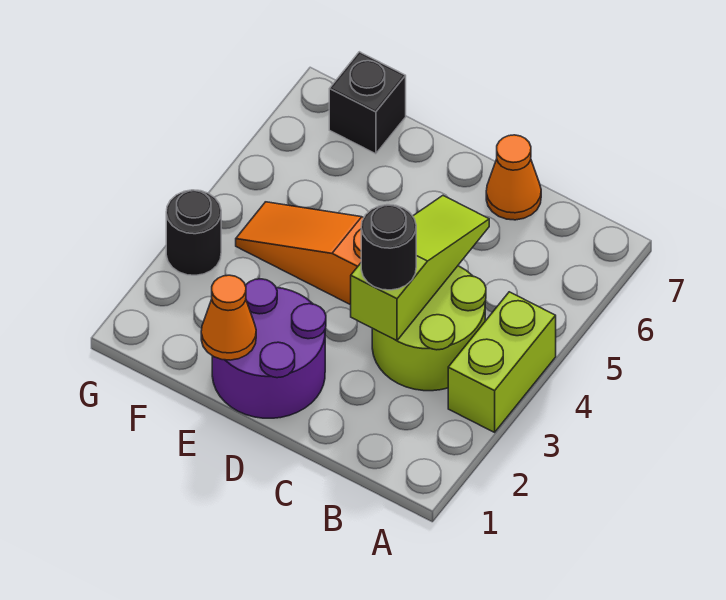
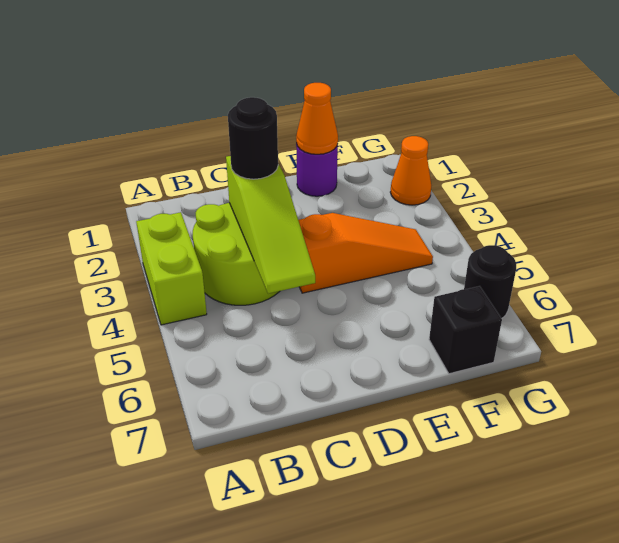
orange cone C7 level 1 -> orange cone G2 level 1
purple round brick D1:E2 level 1 -> purple round brick E1 level 1
black round brick G3 level 1 -> black round brick G6 level 1

